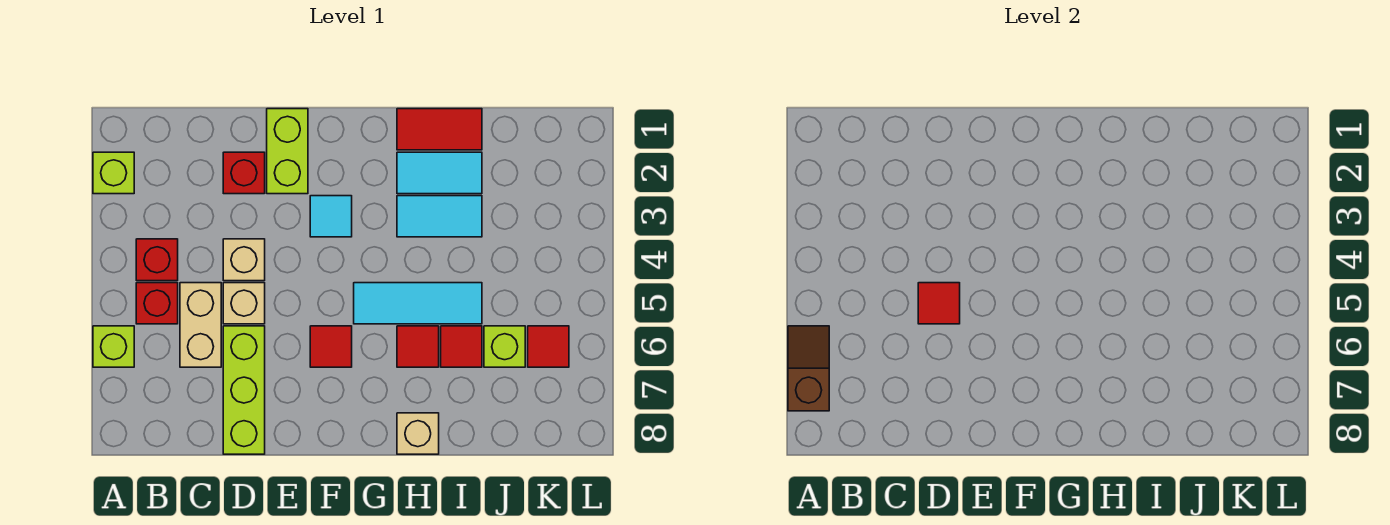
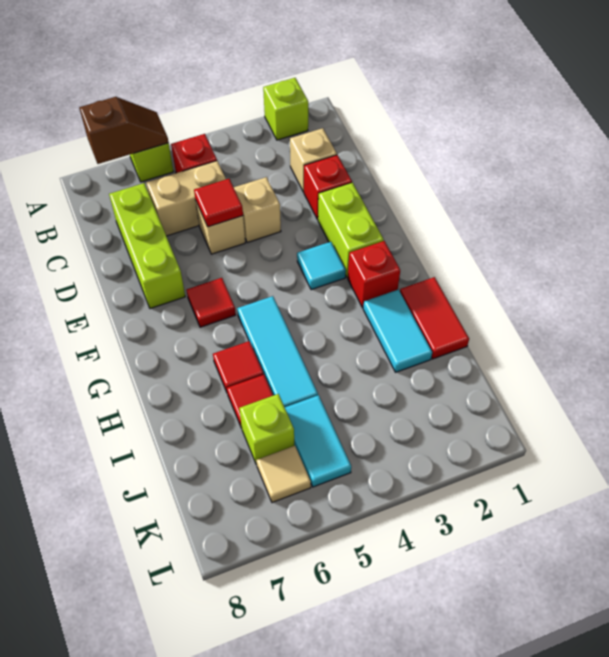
red brick B4 level 1 -> red brick G2 level 1
lime brick D6:D8 level 1 -> lime brick C7:E7 level 1
lime brick E1:E2 level 1 -> lime brick E2:F2 level 1
cyan tile H3:I3 level 1 -> cyan tile J5:K5 level 1
tan brick H8 level 1 -> tan brick C2 level 1
red tile K6 level 1 -> tan tile K6 level 1

